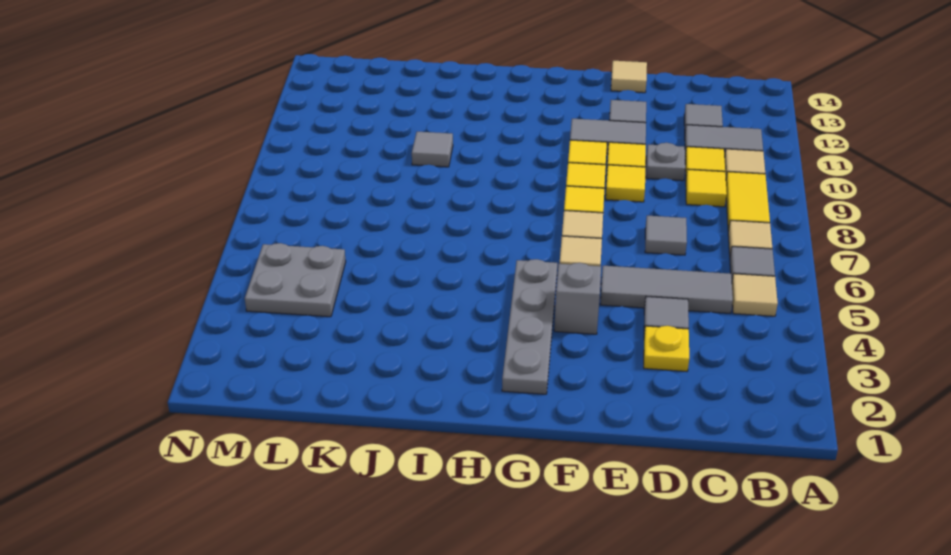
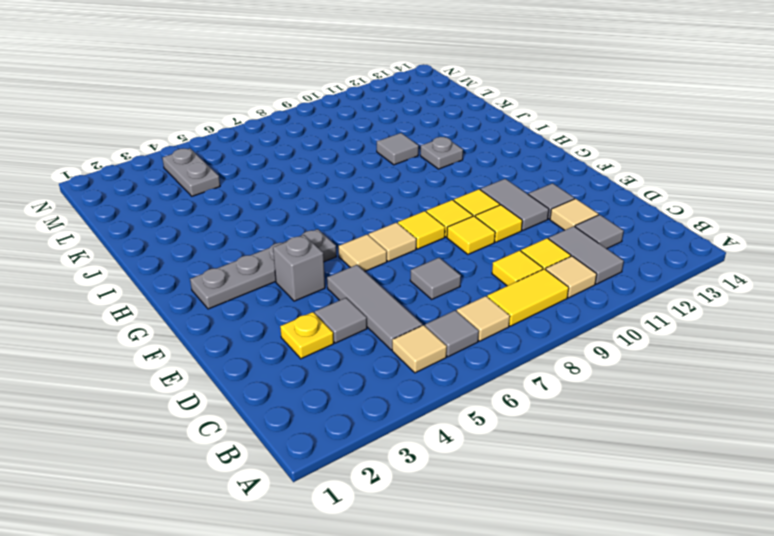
grey plate D10 level 1 -> grey plate I11 level 1
tan tile E14 level 1 -> tan tile D12 level 1
grey plate L4:M5 level 1 -> grey plate L4:M4 level 1

